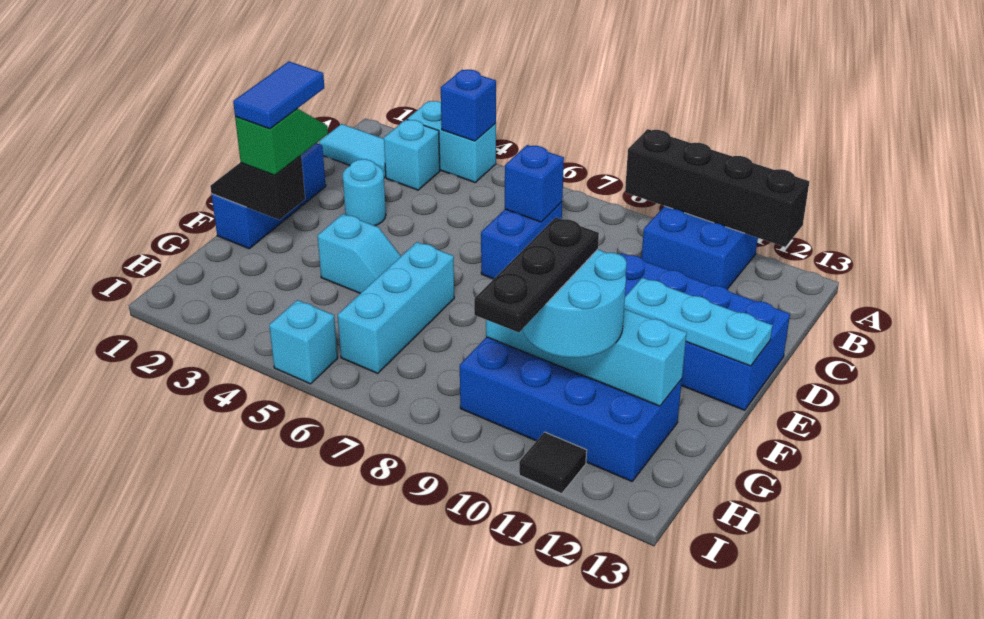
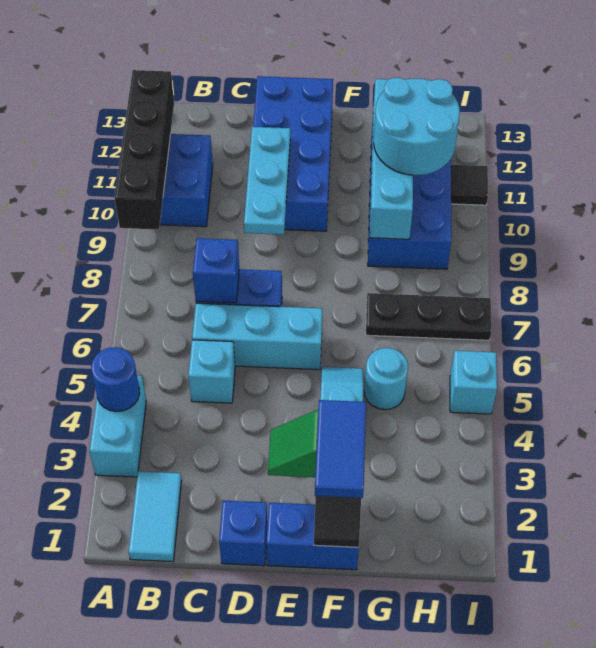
blue brick A4 level 2 -> blue round brick A4 level 2
cyan brick B3 level 1 -> cyan brick C5 level 1
cyan round brick D3 level 1 -> cyan round brick G5 level 1
blue tile E2:F2 level 4 -> blue tile F1:F2 level 4
cyan plate E11:E13 level 2 -> cyan plate D9:D11 level 2
cyan brick F6:H6 level 1 -> cyan brick C6:E6 level 1
black plate G10:I10 level 4 -> black plate G7:I7 level 1

